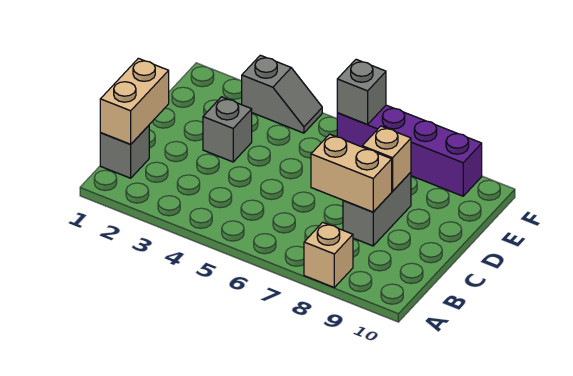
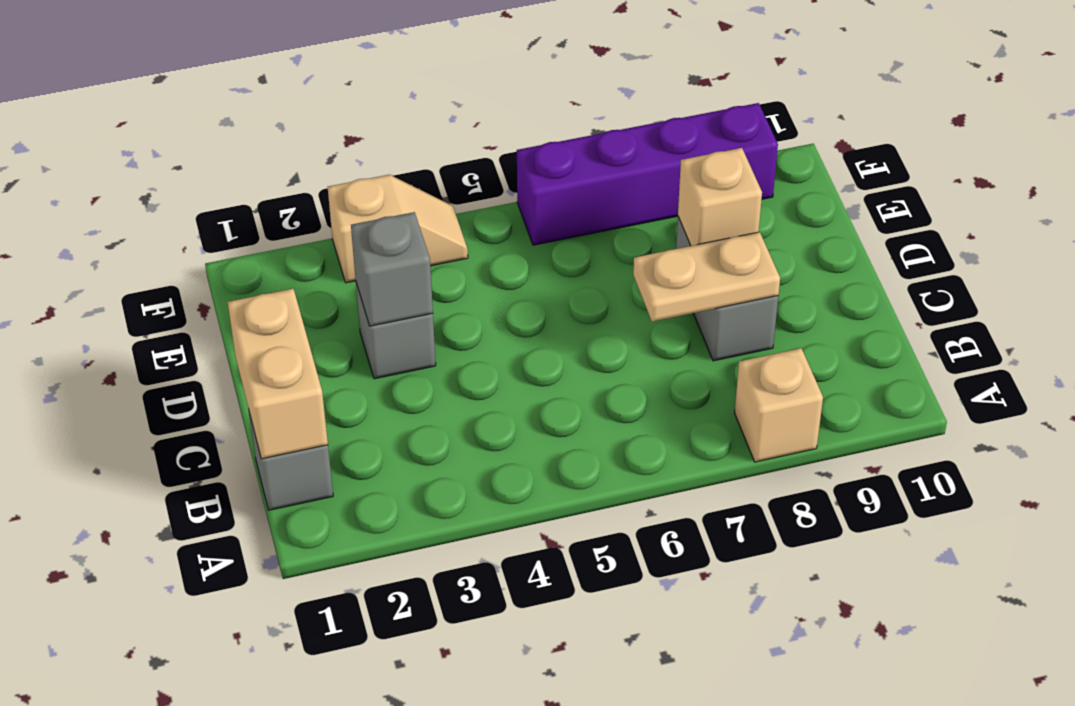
tan brick C7:C8 level 2 -> tan plate C7:C8 level 2
grey slope F3:F4 level 1 top 3 -> tan slope F3:F4 level 1 top 3
grey brick F6 level 2 -> grey brick D3 level 2

